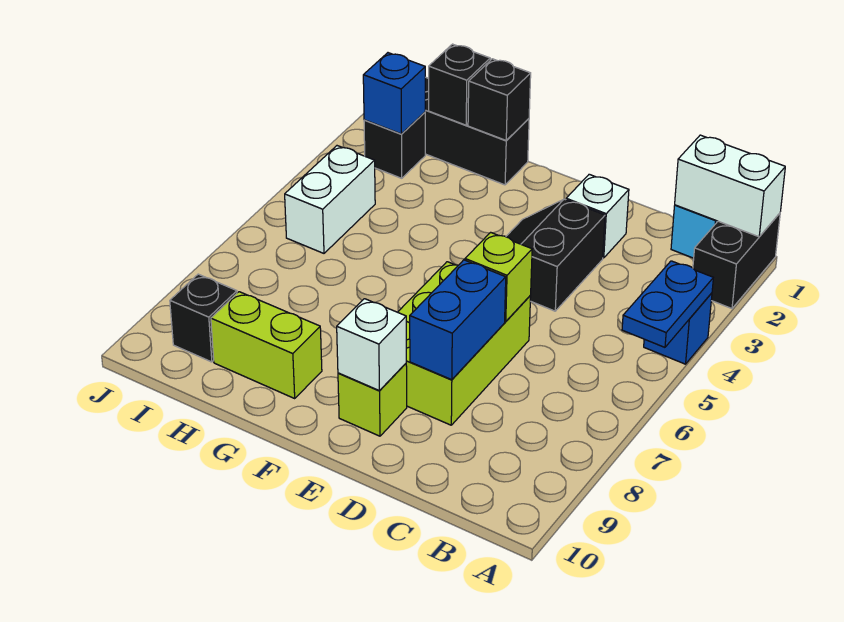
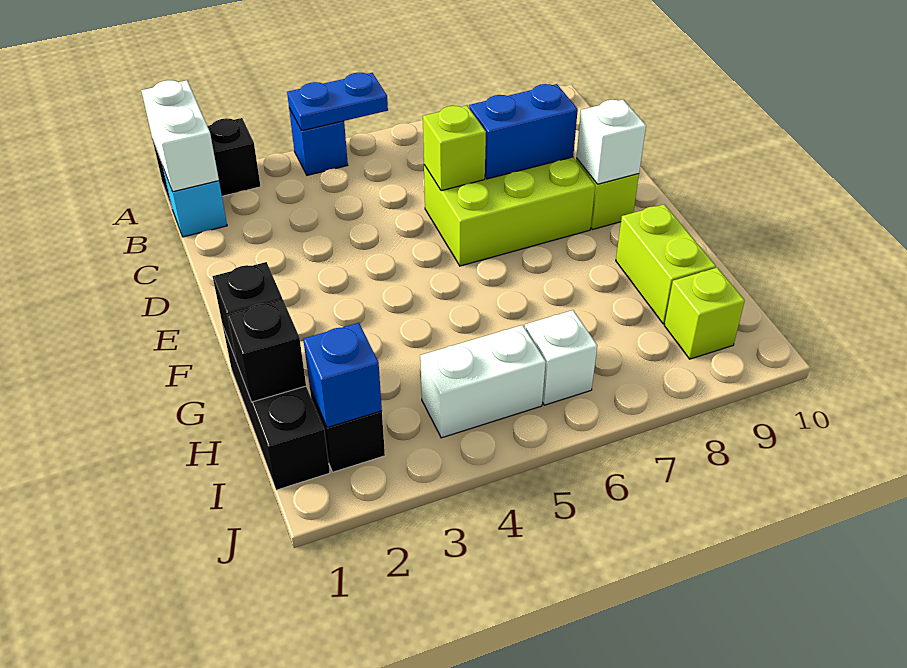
white brick D2 level 1 -> white brick I6 level 1
black slope D3:E4 level 1 top D -> none
black brick I9 level 1 -> lime brick I9 level 1

